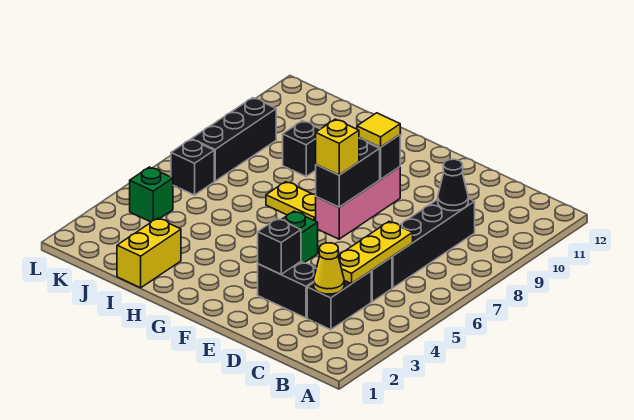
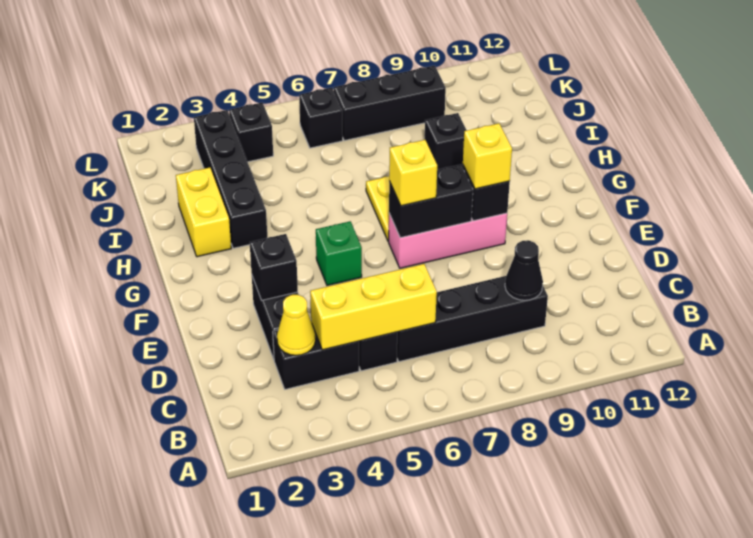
yellow plate C4:C6 level 2 -> yellow brick C4:C6 level 2
yellow tile F9 level 3 -> yellow brick F9 level 3
none -> black brick H3:K3 level 1
yellow brick I1:I2 level 1 -> yellow brick H2:I2 level 1
green brick K4 level 1 -> black brick K4 level 1

